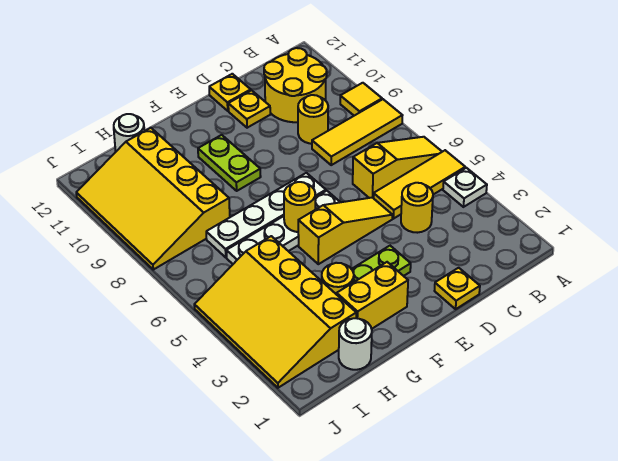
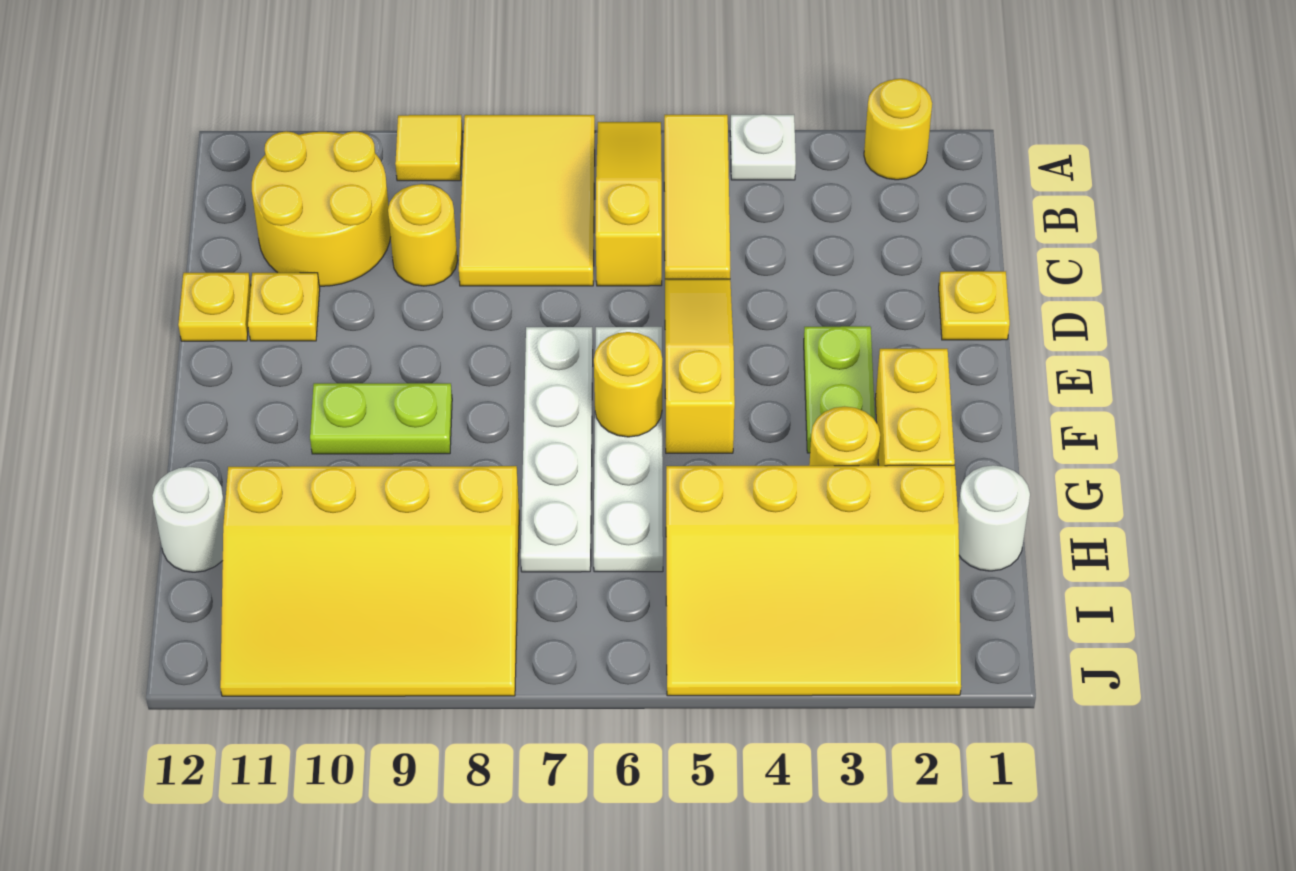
yellow tile A8:C8 level 1 -> yellow tile A7:C8 level 1
yellow round brick C4 level 1 -> yellow round brick A2 level 1

